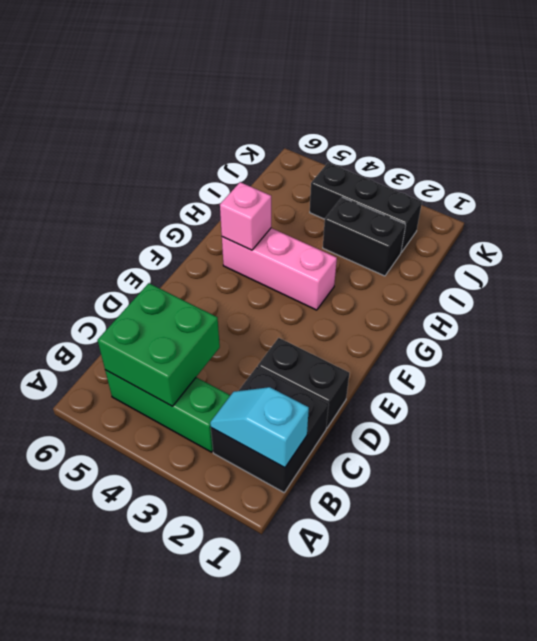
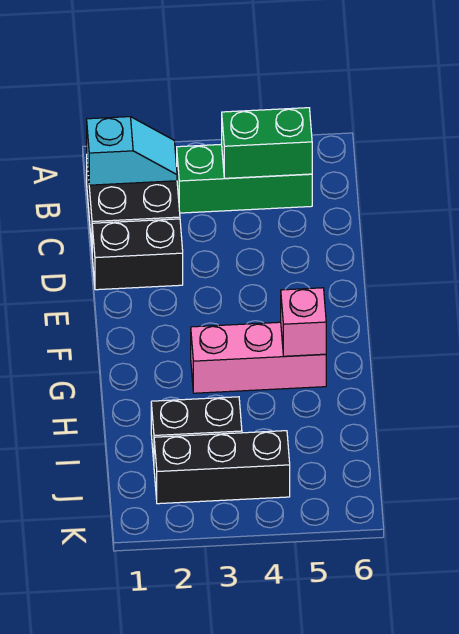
green brick B4:C5 level 2 -> green brick B4:B5 level 2

